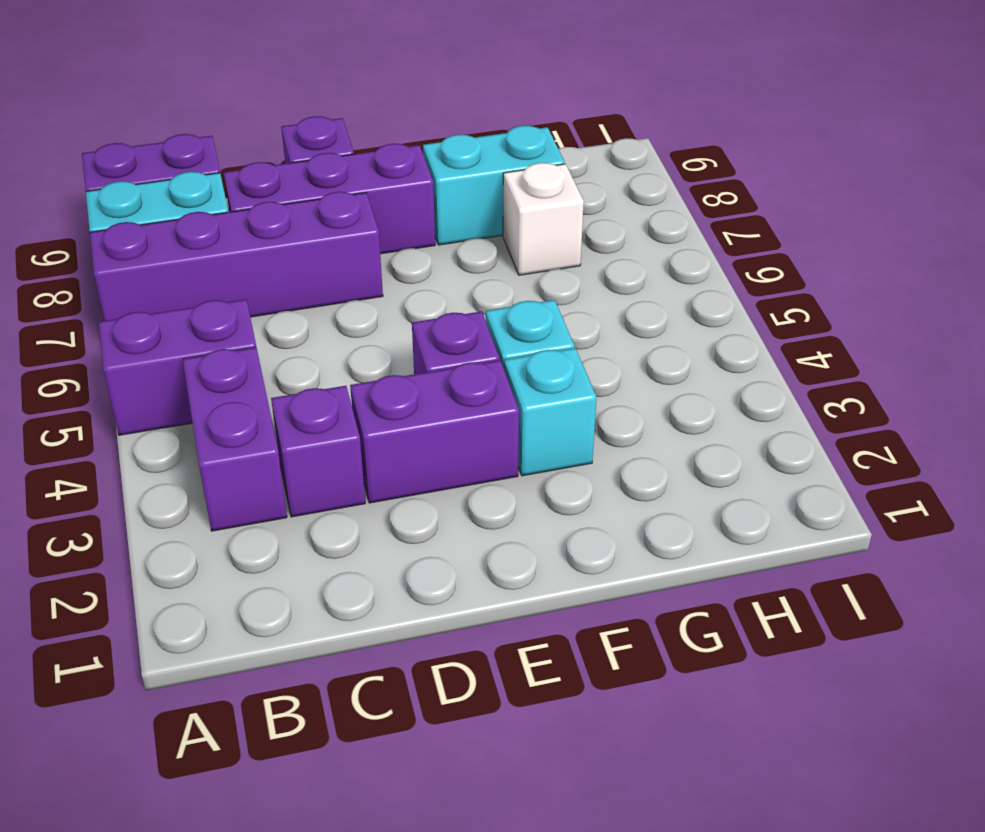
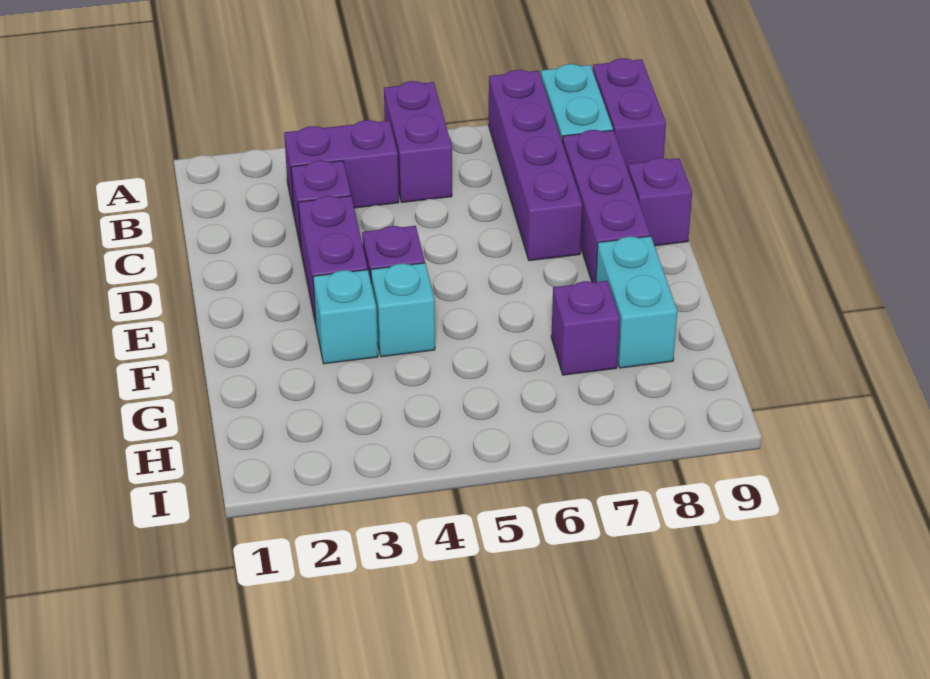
white brick G7 level 1 -> purple brick G7 level 1

